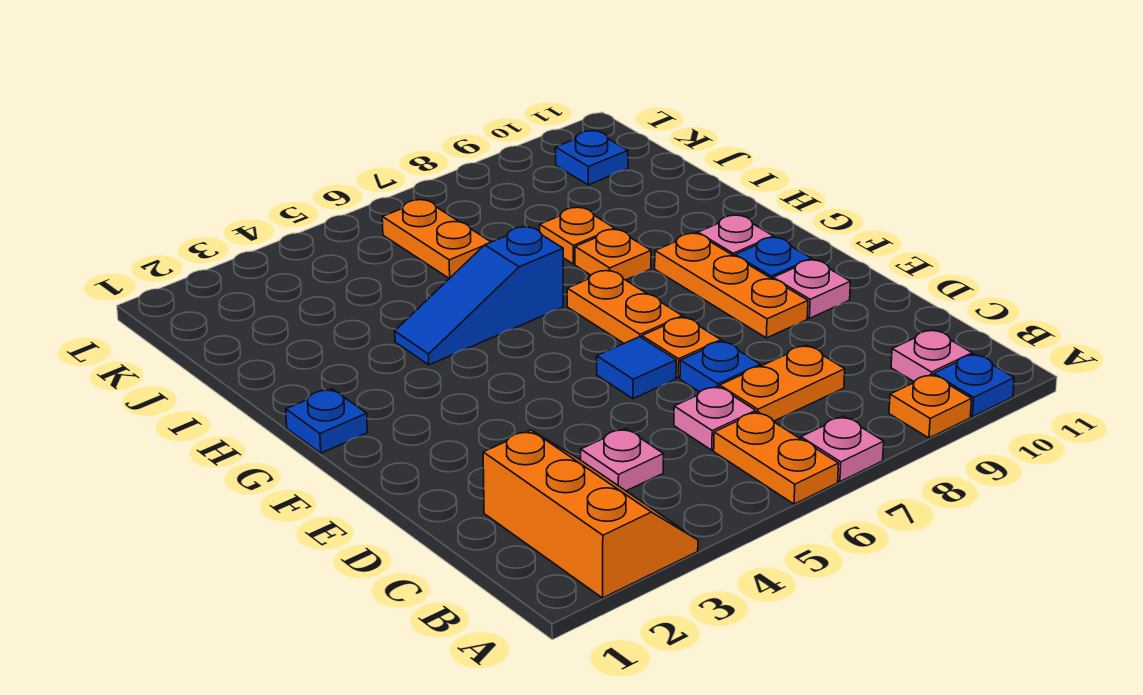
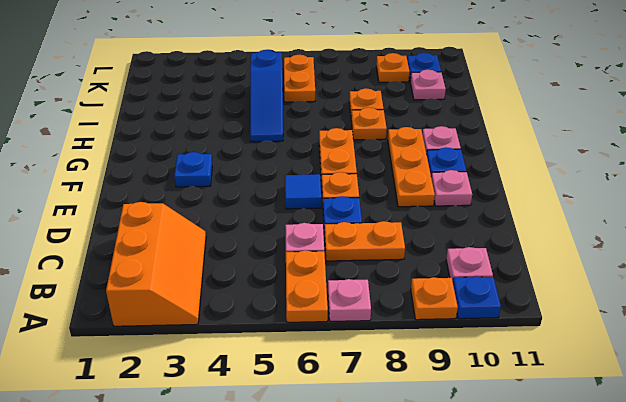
pink plate C4 level 1 -> pink plate J10 level 1
blue plate G1 level 1 -> blue plate F3 level 1
blue slope H4:H6 level 1 top 6 -> blue slope H5:J5 level 1 top J
none -> orange plate K9 level 1

